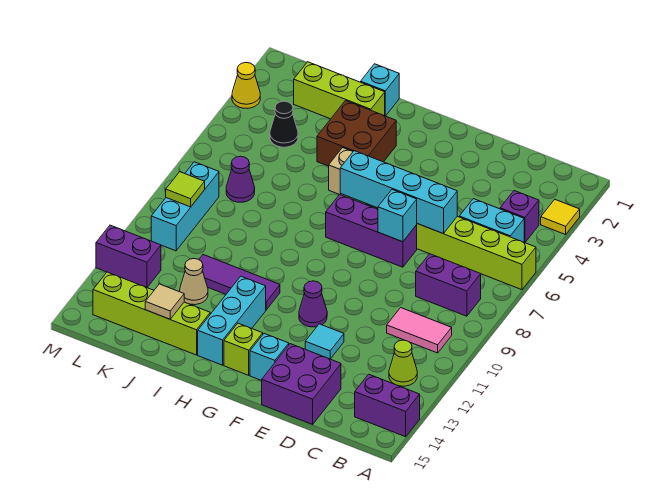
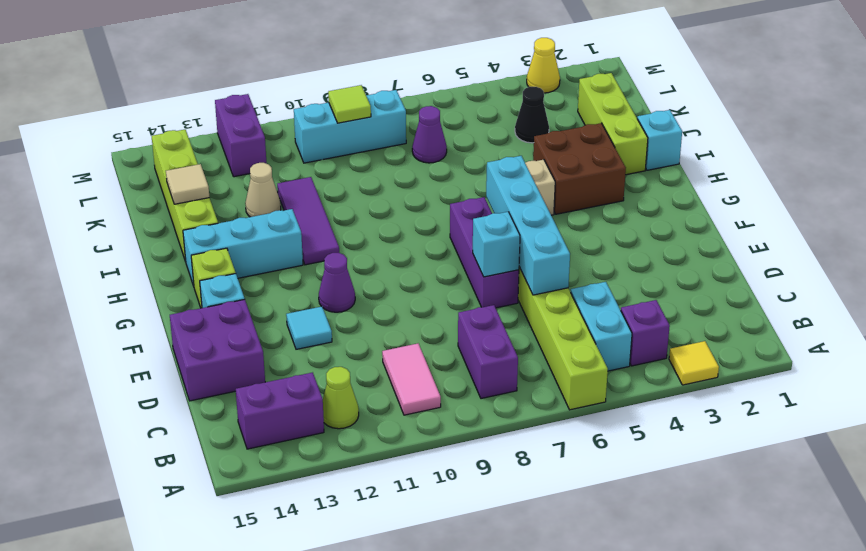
purple brick A14:B14 level 1 -> purple brick B13:B14 level 1

